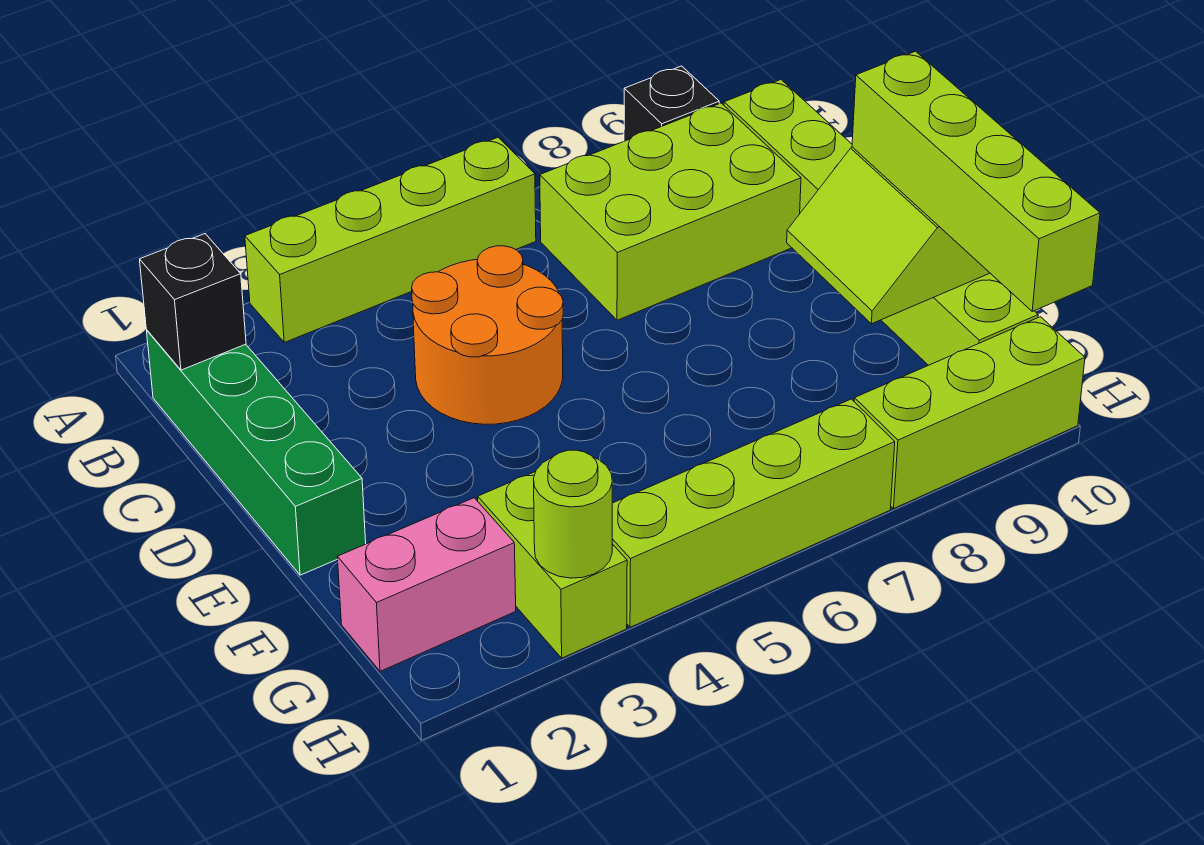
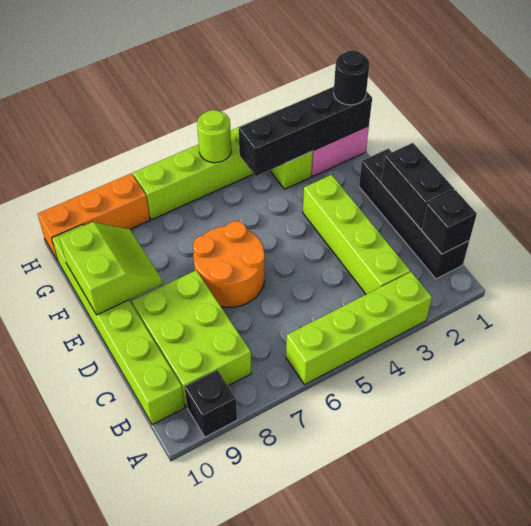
green brick B1:E1 level 1 -> black brick B1:E1 level 1
lime brick B7:C9 level 1 -> lime brick B8:D9 level 1
none -> black brick C1:D1 level 2
orange round brick C4:D5 level 1 -> orange round brick D6:E7 level 1
lime brick E10:H10 level 3 -> lime brick B3:E3 level 1
none -> black brick G1:G4 level 2
none -> black round brick G1 level 3
lime round brick H3 level 2 -> lime round brick H5 level 2
lime brick H8:H10 level 1 -> orange brick H8:H10 level 1

